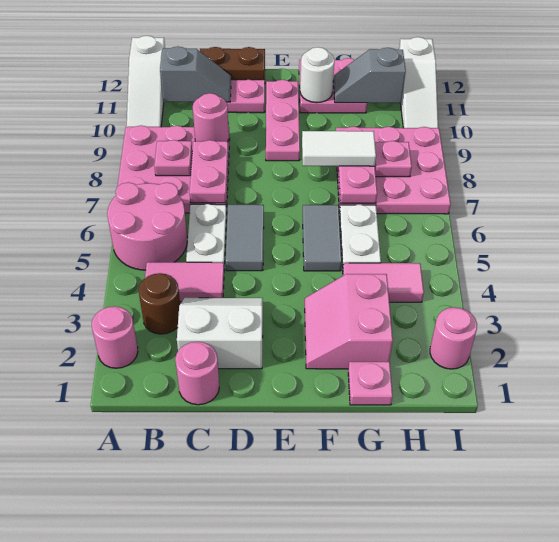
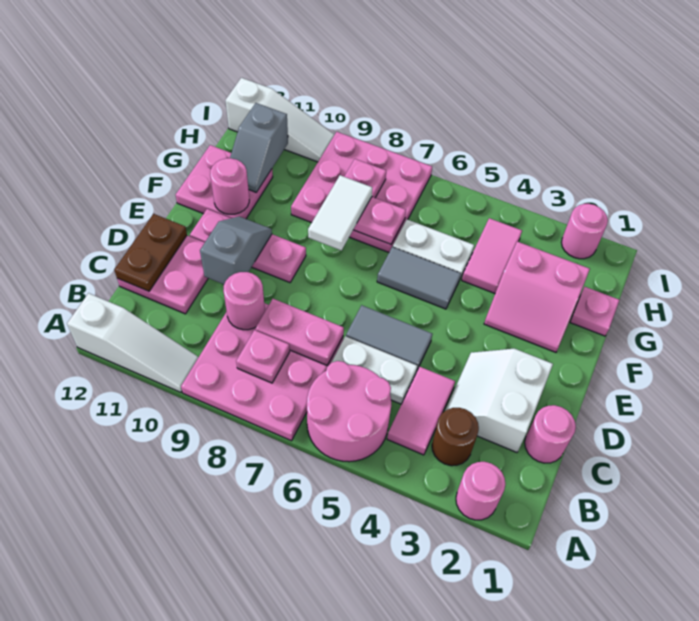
grey slope B11:C11 level 2 top B -> grey slope D10:E10 level 2 top D
white round brick F11 level 2 -> pink round brick F11 level 2

